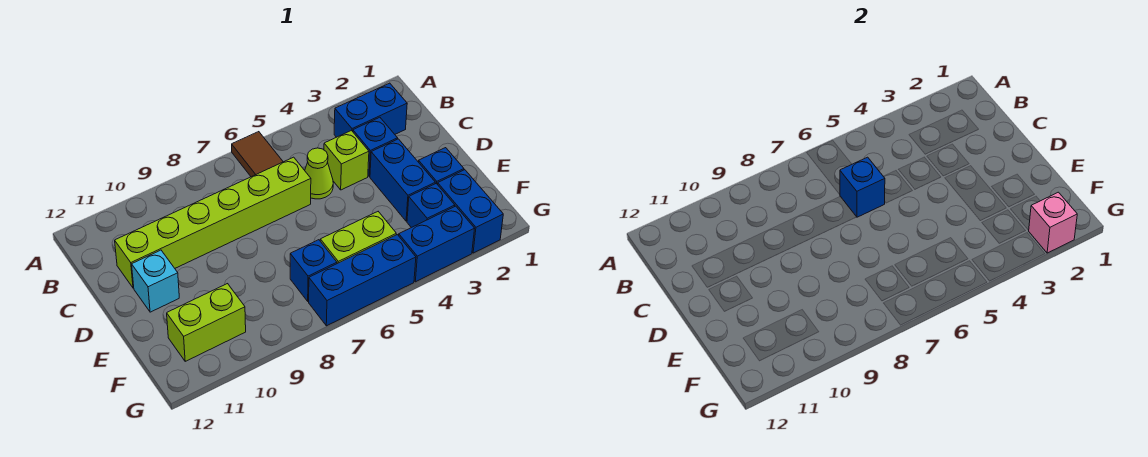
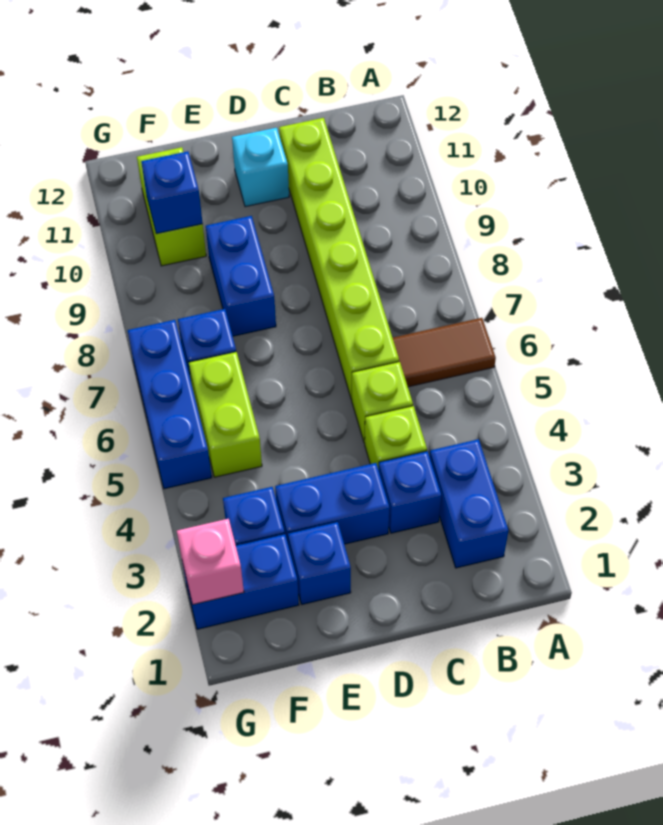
lime cone C5 level 1 -> lime brick C5 level 1
blue brick C6 level 2 -> blue brick F10 level 2
blue brick G3:G4 level 1 -> blue brick E8:E9 level 1

